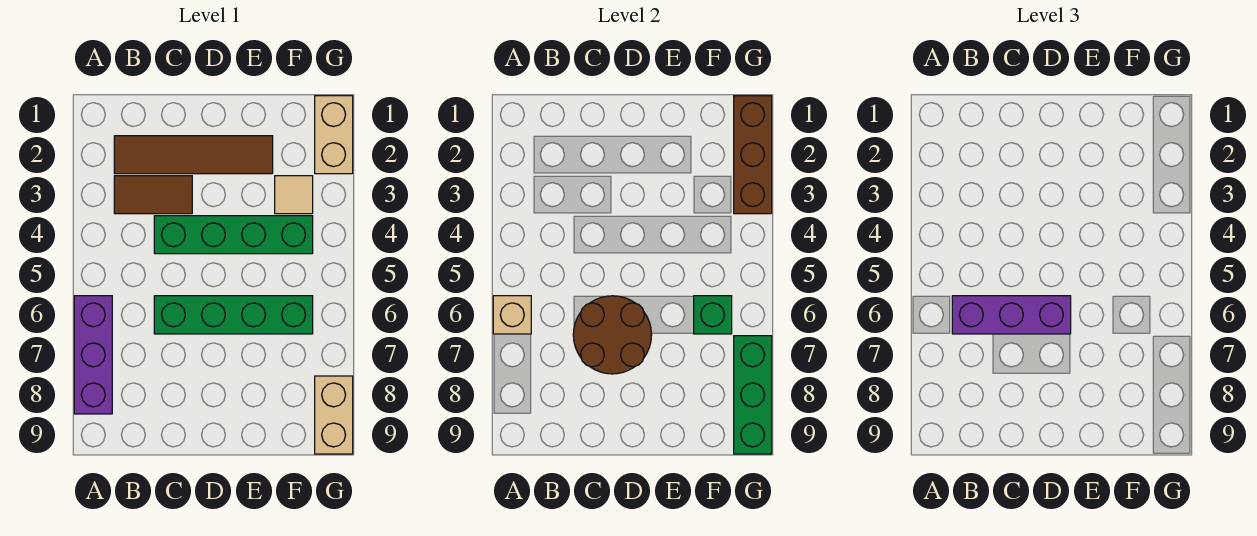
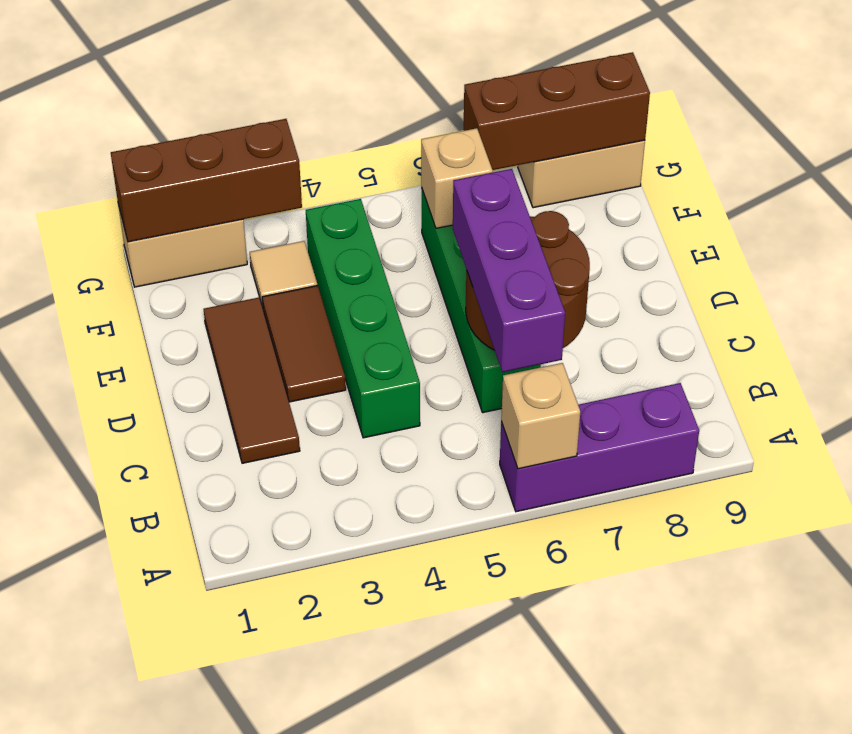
brown tile B2:E2 level 1 -> brown tile C2:E2 level 1
brown tile B3:C3 level 1 -> brown tile D3:E3 level 1
green brick F6 level 2 -> tan brick F6 level 2
green brick G7:G9 level 2 -> brown brick G7:G9 level 2

